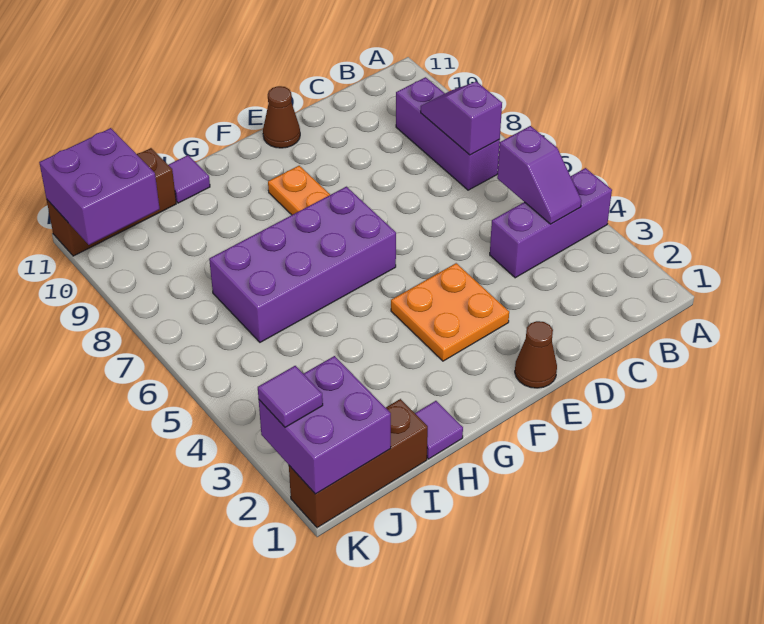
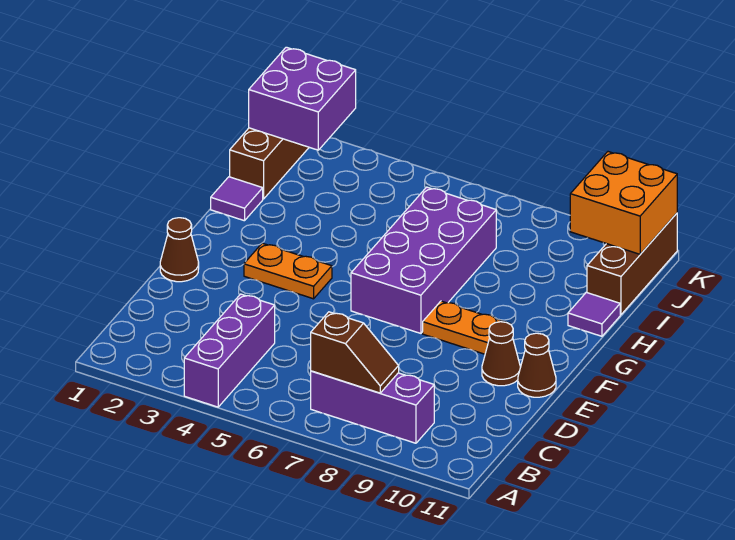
purple slope B4:B5 level 2 top 5 -> none
purple slope B7:B8 level 2 top 7 -> brown slope B7:B8 level 2 top 7
orange plate E3:F4 level 1 -> orange plate F3:F4 level 1
none -> brown cone E10 level 1
purple brick J10:K11 level 2 -> orange brick J10:K11 level 2
purple tile K2 level 3 -> none

